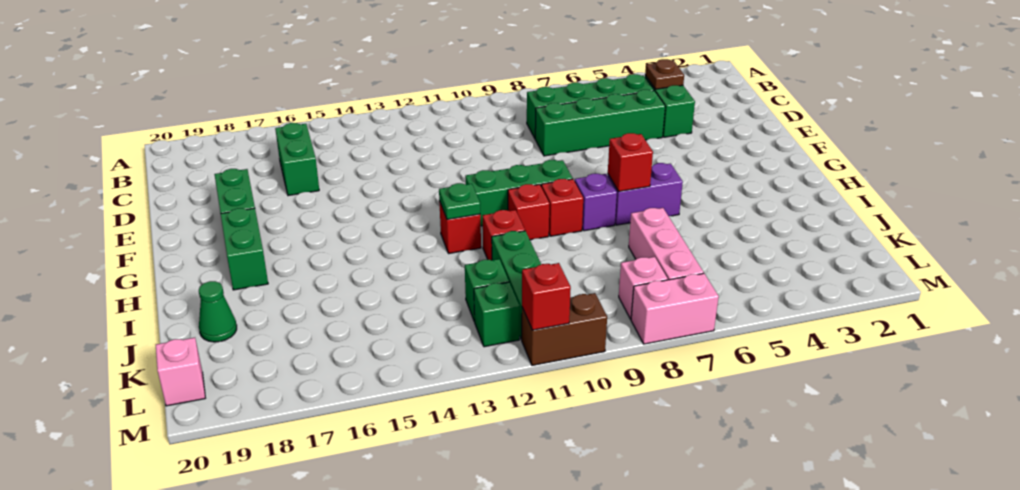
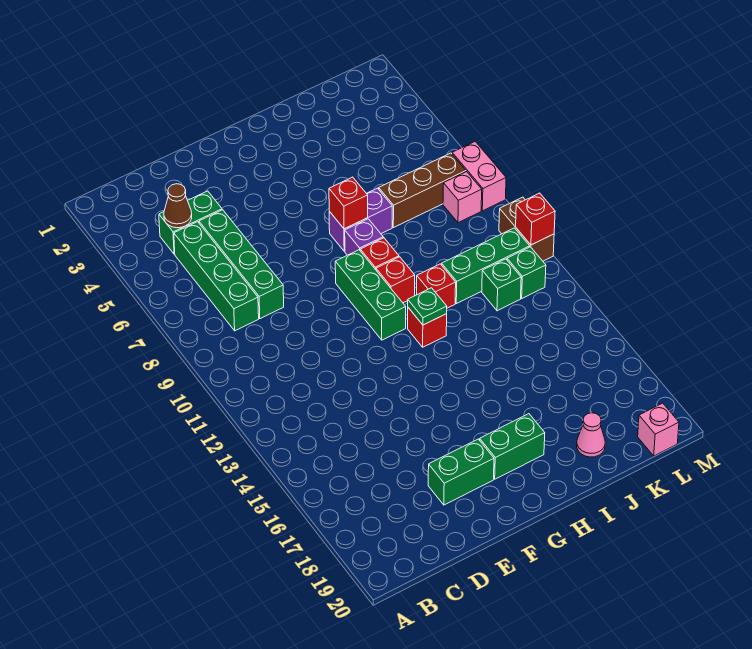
brown plate C4 level 2 -> brown cone C4 level 2
green brick C16:D16 level 1 -> none
purple brick H6:H7 level 1 -> purple brick H7:I7 level 1
pink brick J7:L7 level 1 -> brown brick J7:L7 level 1
green cone J19 level 1 -> pink cone J19 level 1

